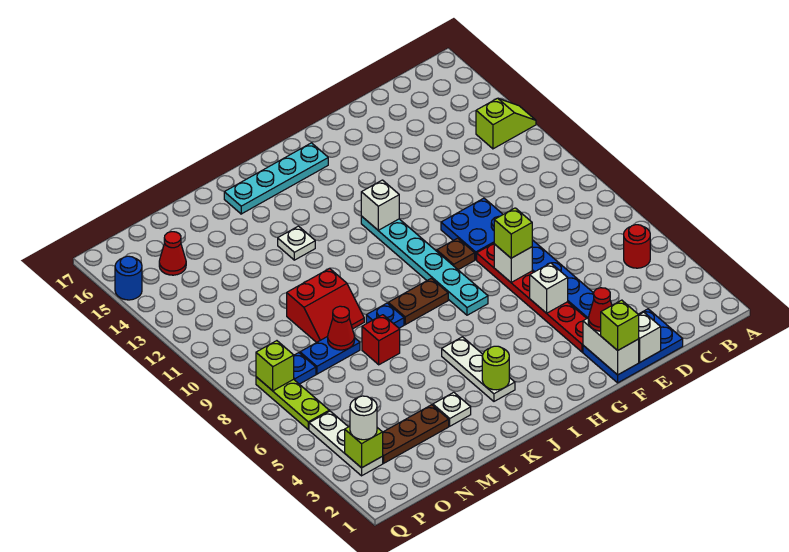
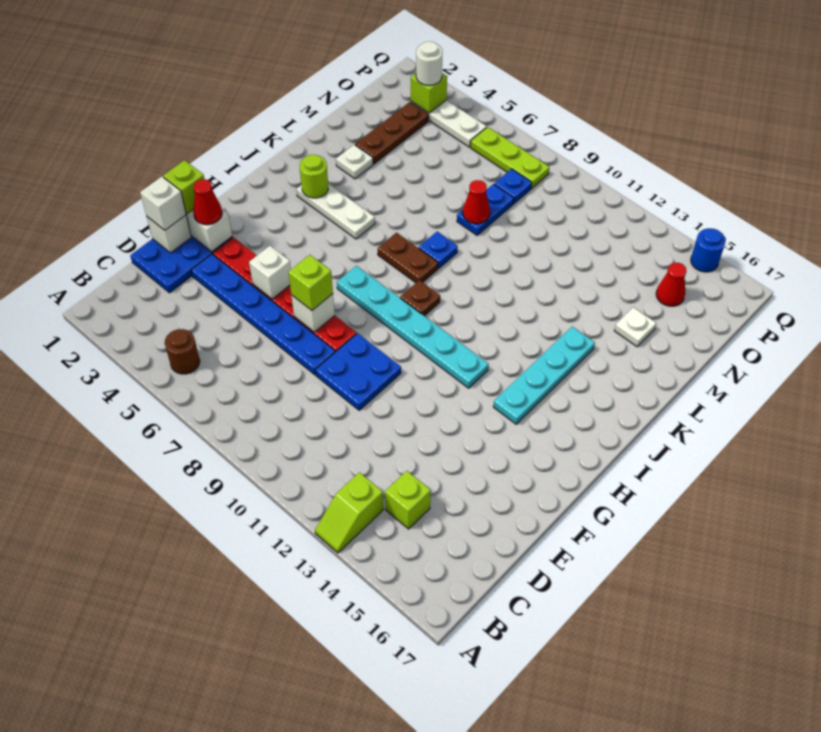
red round brick B5 level 1 -> brown round brick B5 level 1
brown plate G9 level 1 -> brown plate I9 level 1
white brick H12 level 2 -> white brick E1 level 3
cyan plate H16:K16 level 1 -> cyan plate H14:K14 level 1
brown plate I8:J8 level 1 -> brown plate J7:J8 level 1
white plate K13 level 1 -> white plate M15 level 1
red brick L7 level 1 -> none
red slope L9:M10 level 1 top 10 -> none
lime brick P8 level 2 -> lime brick C14 level 1

